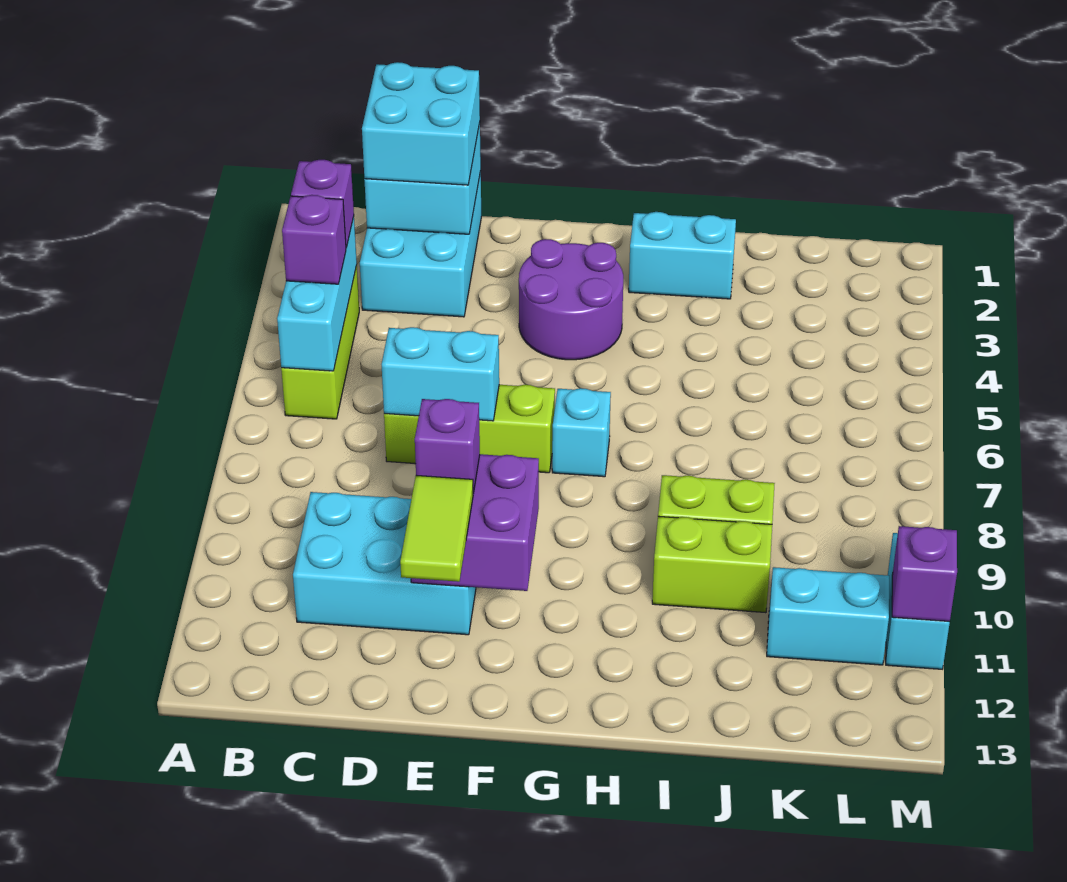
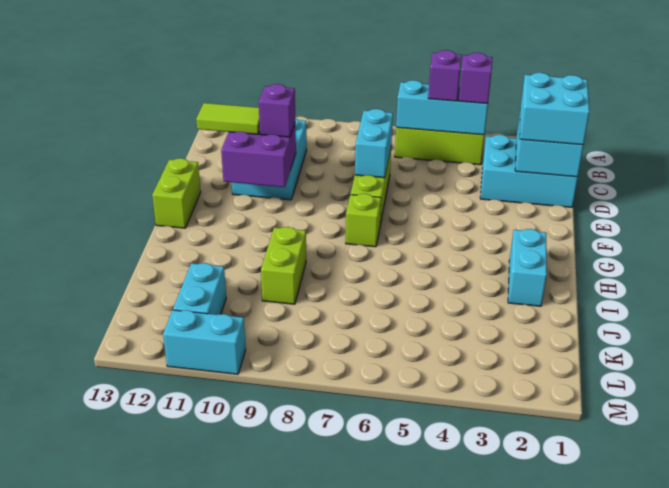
purple round brick F3:G4 level 1 -> none
cyan brick G7 level 1 -> lime brick G7 level 1
lime brick I10:J10 level 1 -> lime brick F13:G13 level 1
purple brick M11 level 2 -> none

